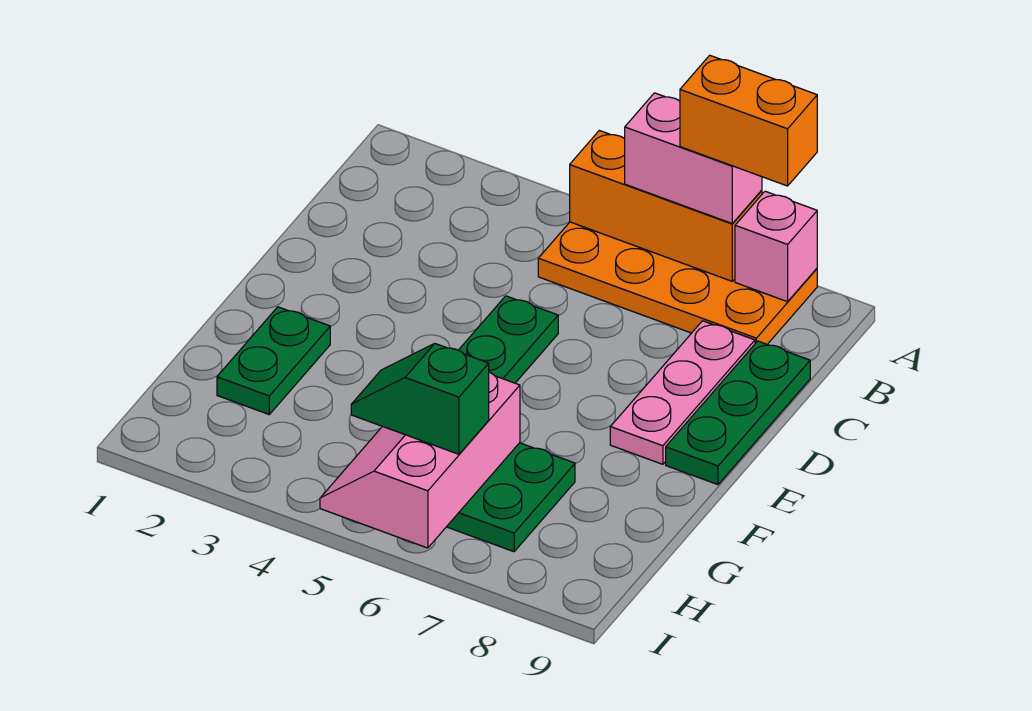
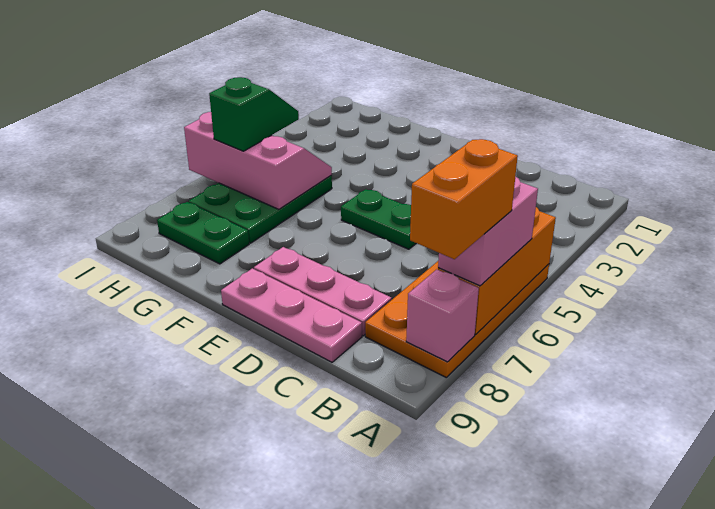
green plate C9:E9 level 1 -> pink plate C9:E9 level 1
green plate F2:G2 level 1 -> green plate G8:H8 level 1

